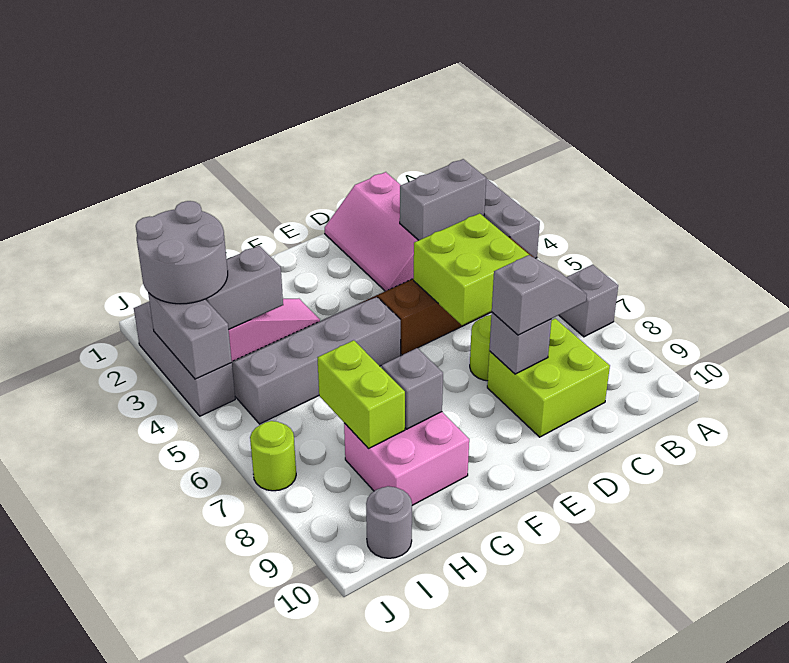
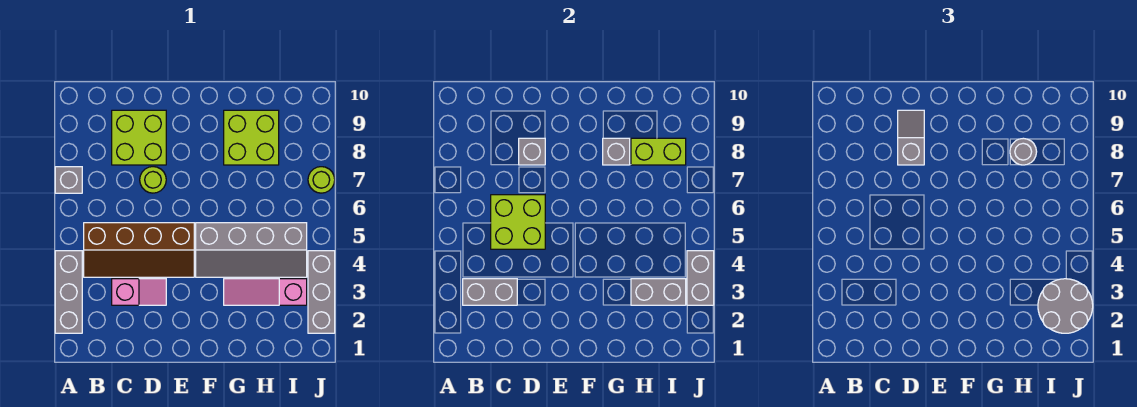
pink slope C1:D3 level 1 top C -> pink slope C3:D3 level 1 top C
grey slope C8:D8 level 3 top D -> grey slope D8:D9 level 3 top 8
pink brick G8:H9 level 1 -> lime brick G8:H9 level 1
lime brick H7:H8 level 2 -> lime brick H8:I8 level 2
grey round brick I10 level 1 -> grey round brick H8 level 3

